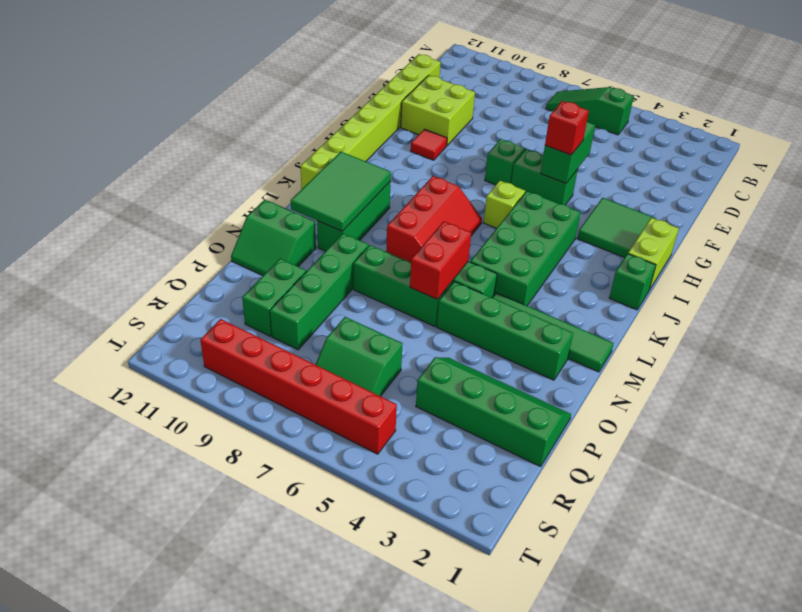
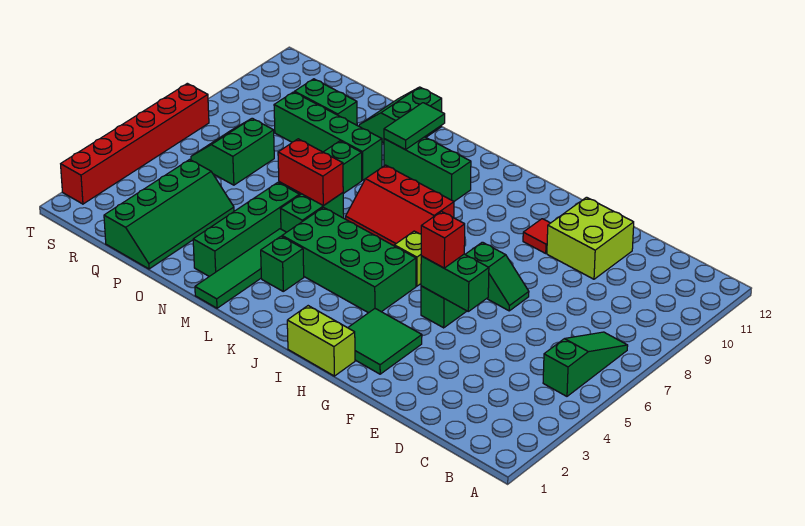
lime brick D12:K12 level 1 -> none
green brick J1 level 1 -> green brick L3 level 1
green tile K10:M11 level 2 -> green tile M10:M11 level 2
red brick S5:S10 level 1 -> red brick T2:T7 level 1

